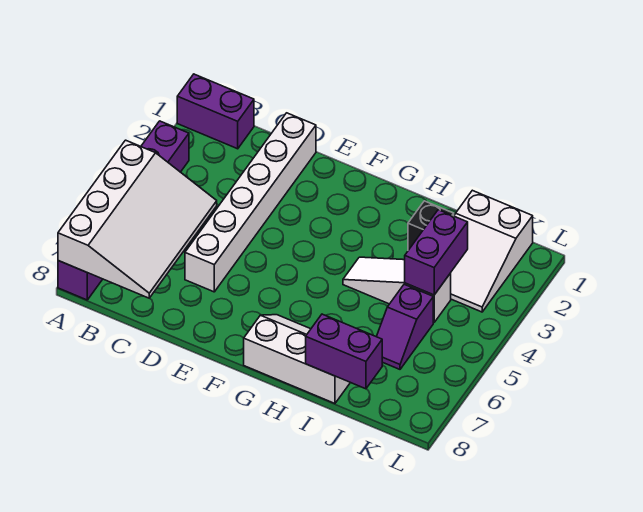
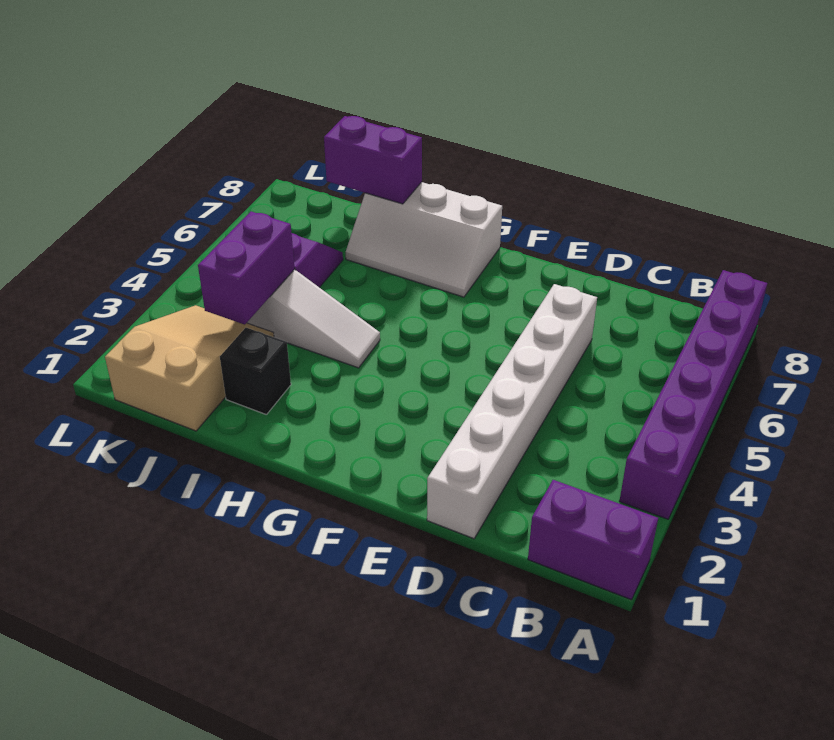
white slope A5:C8 level 2 top A -> none
white slope J1:K3 level 1 top 1 -> tan slope J1:K3 level 1 top 1

